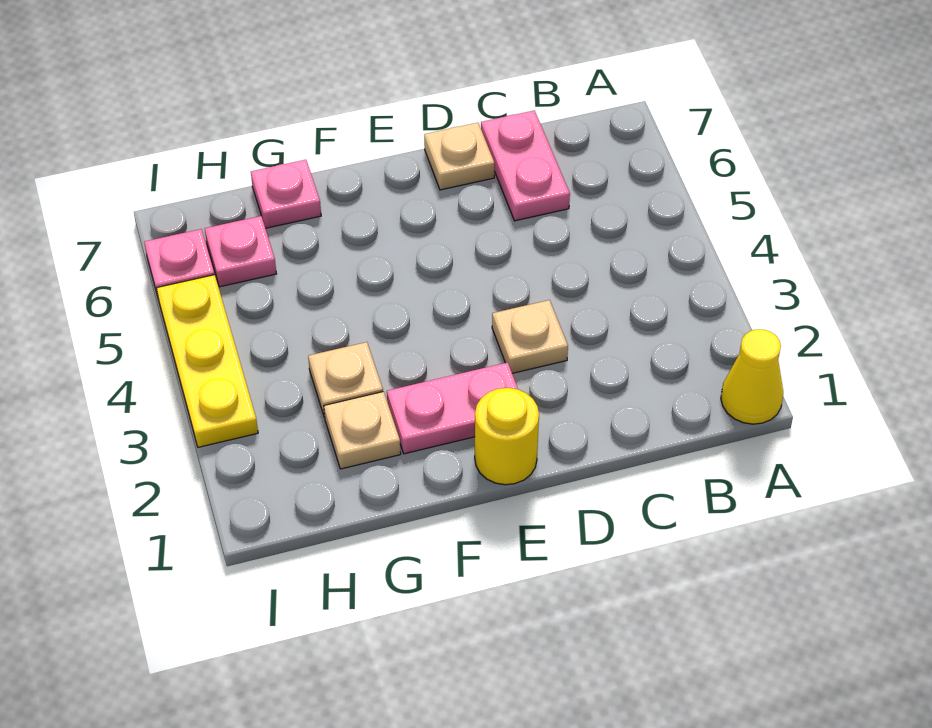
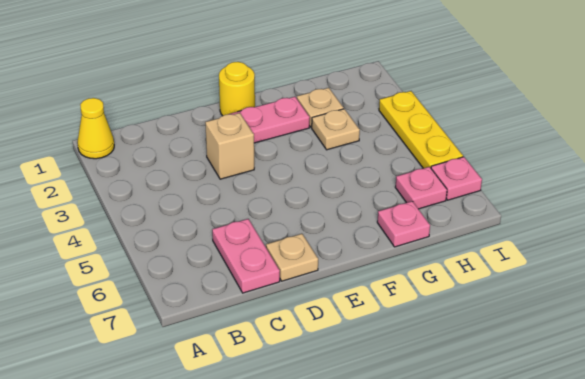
tan plate D3 level 1 -> tan brick D3 level 1

